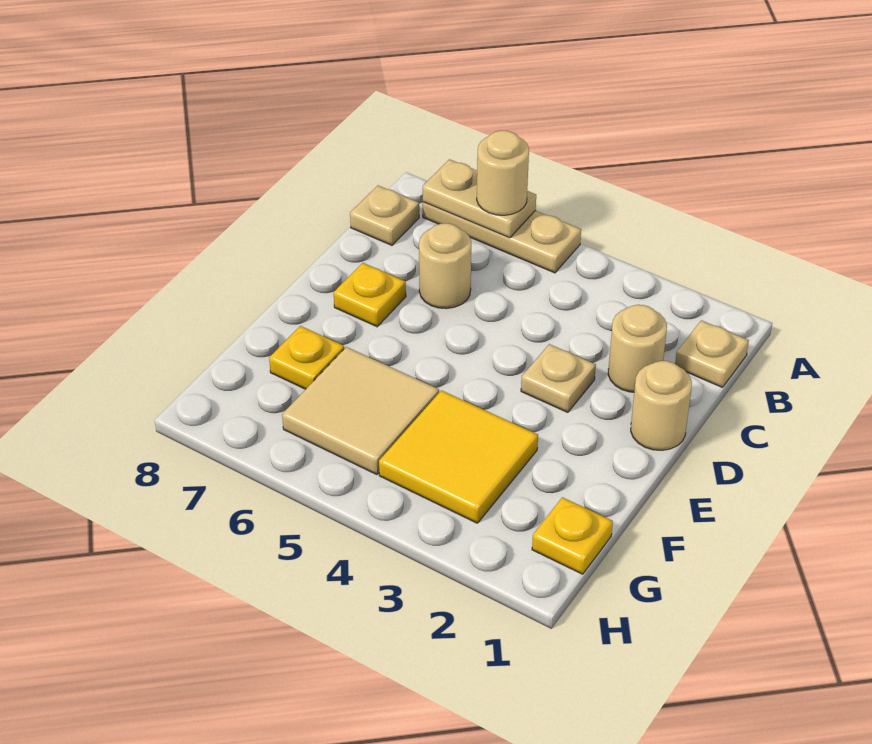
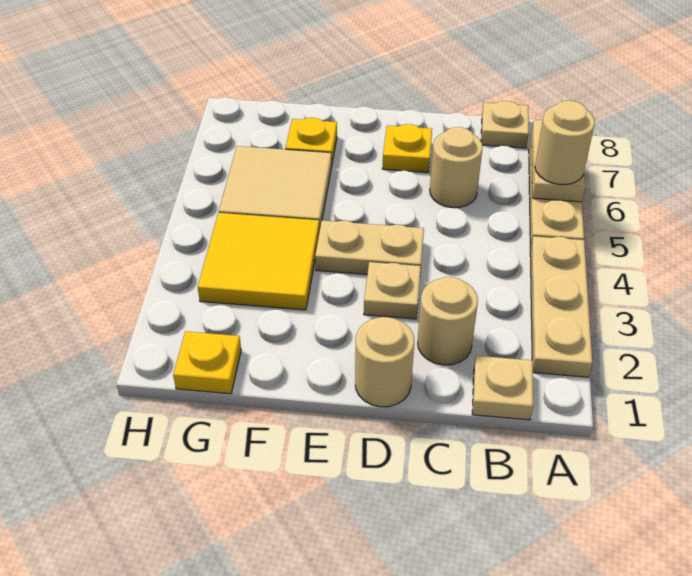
none -> tan plate A2:A4 level 1
none -> tan plate D4:E4 level 1

